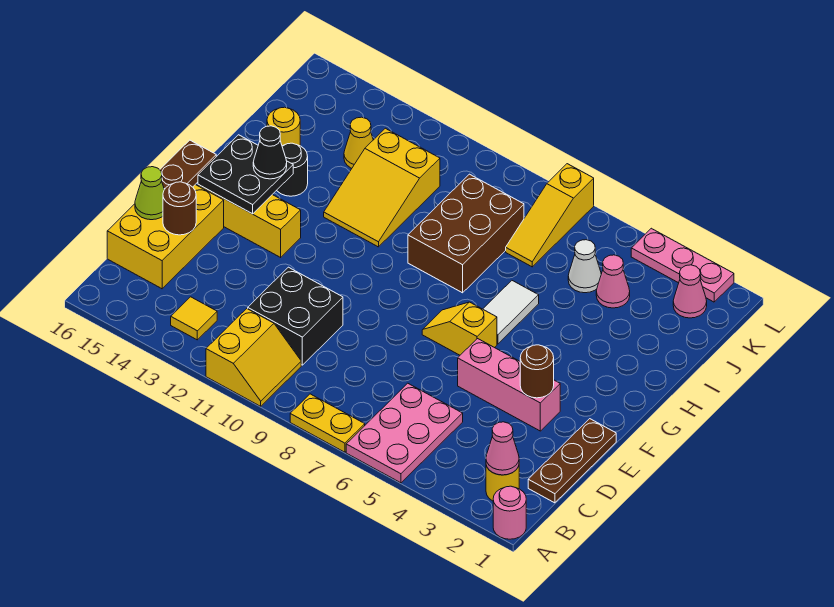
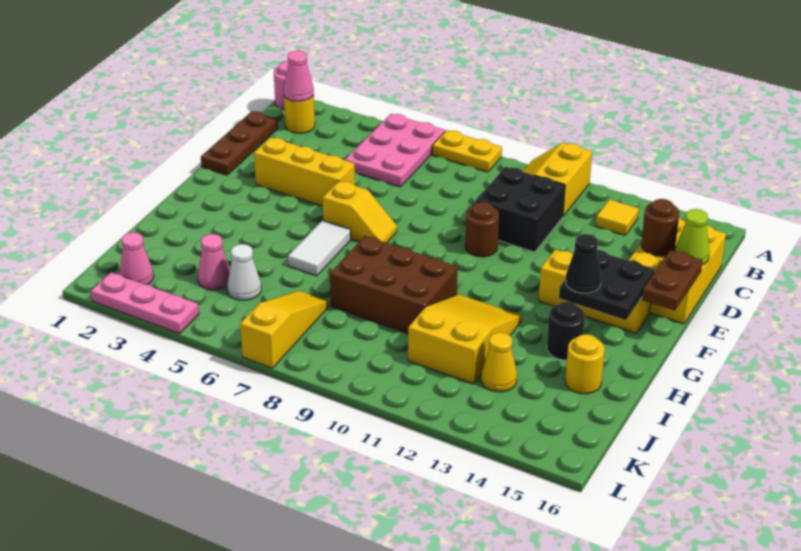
pink brick E3:E5 level 1 -> yellow brick E3:E5 level 1
brown round brick E3 level 2 -> brown round brick E10 level 1
brown brick H8:J9 level 1 -> brown brick H8:I10 level 1

